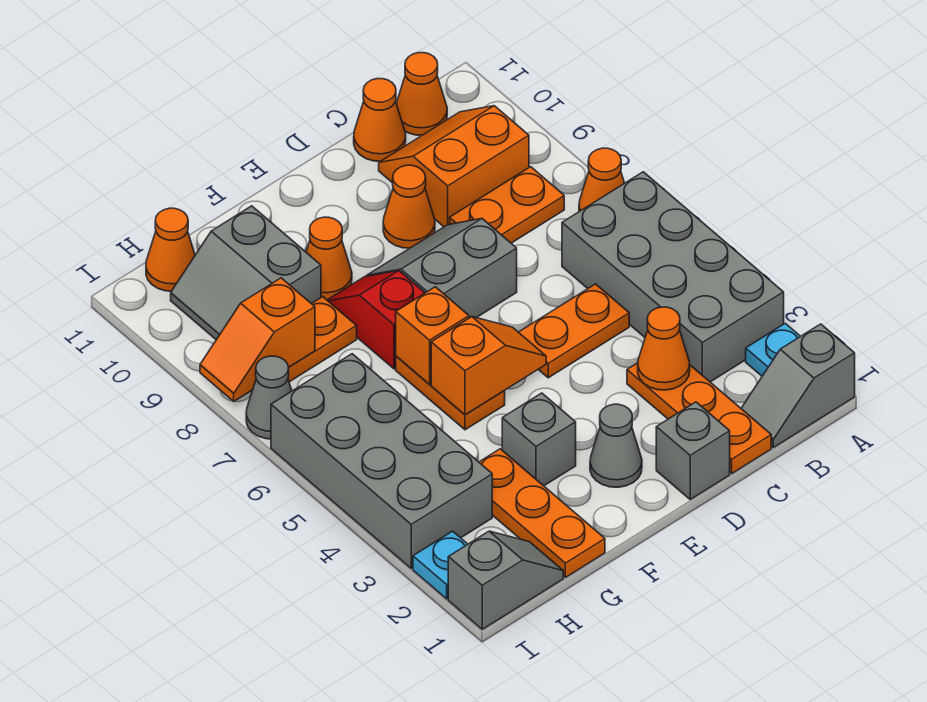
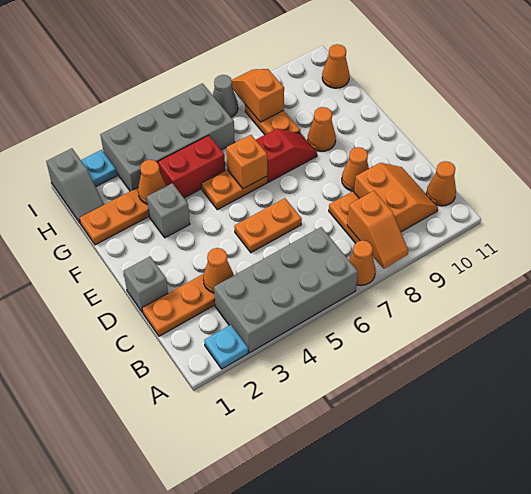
grey slope A1:B1 level 1 top A -> none
orange plate C5:D5 level 1 -> orange plate D5:D6 level 1
orange cone C11 level 1 -> orange cone G3 level 2
grey slope D7:E8 level 1 top 7 -> none
grey cone E2 level 1 -> none
orange slope E5:F5 level 2 top F -> orange slope A8:B8 level 2 top B
none -> red brick G4:G5 level 1
grey slope G9:H10 level 1 top G -> none

